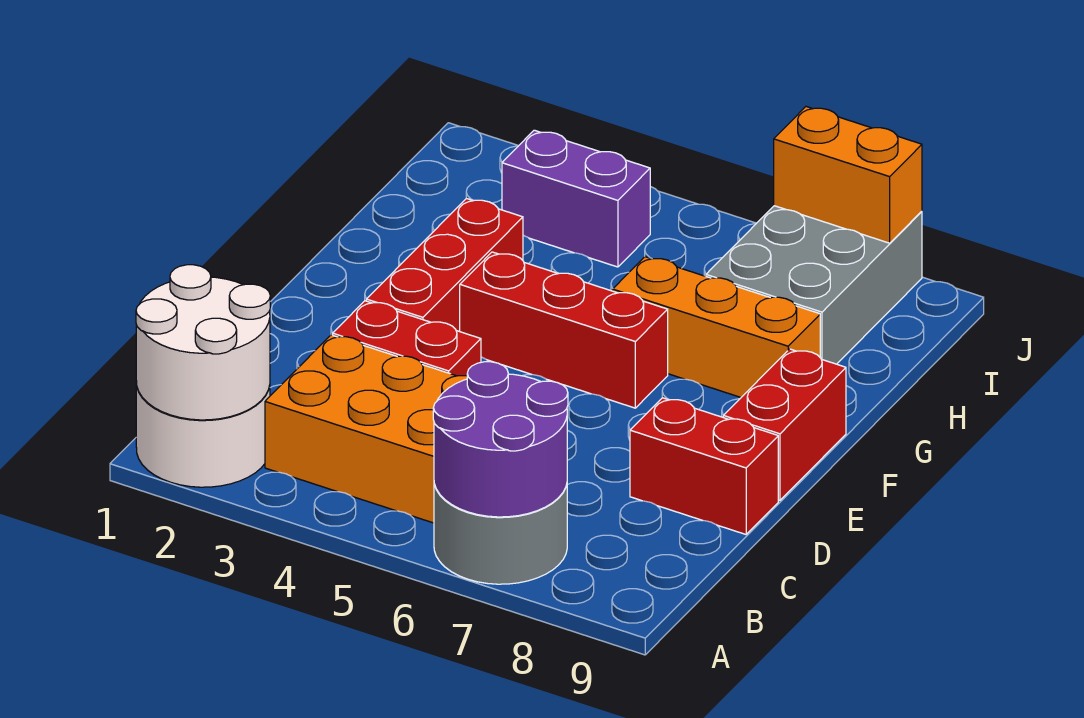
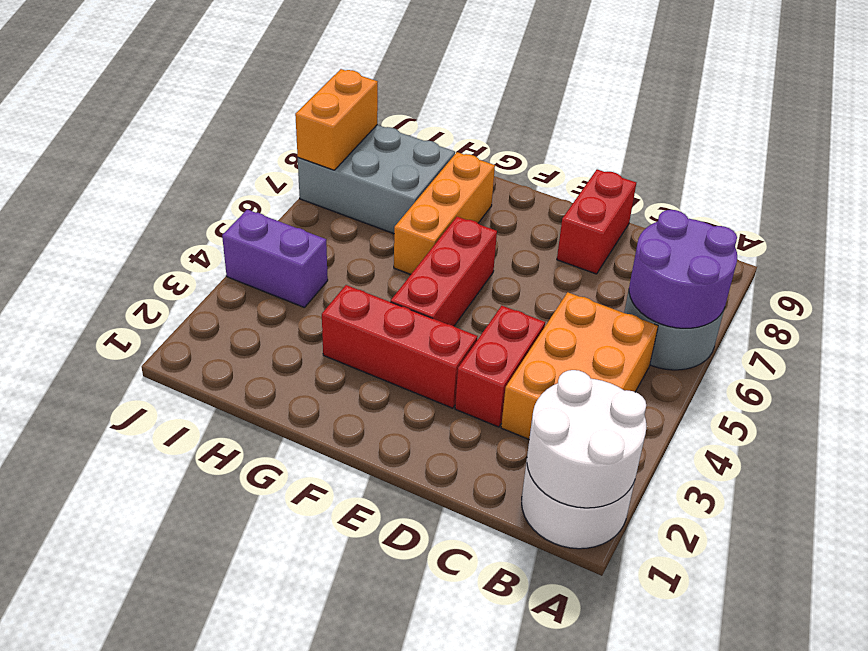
red brick E9:F9 level 1 -> none
purple brick I3:I4 level 1 -> purple brick I4:J4 level 1

